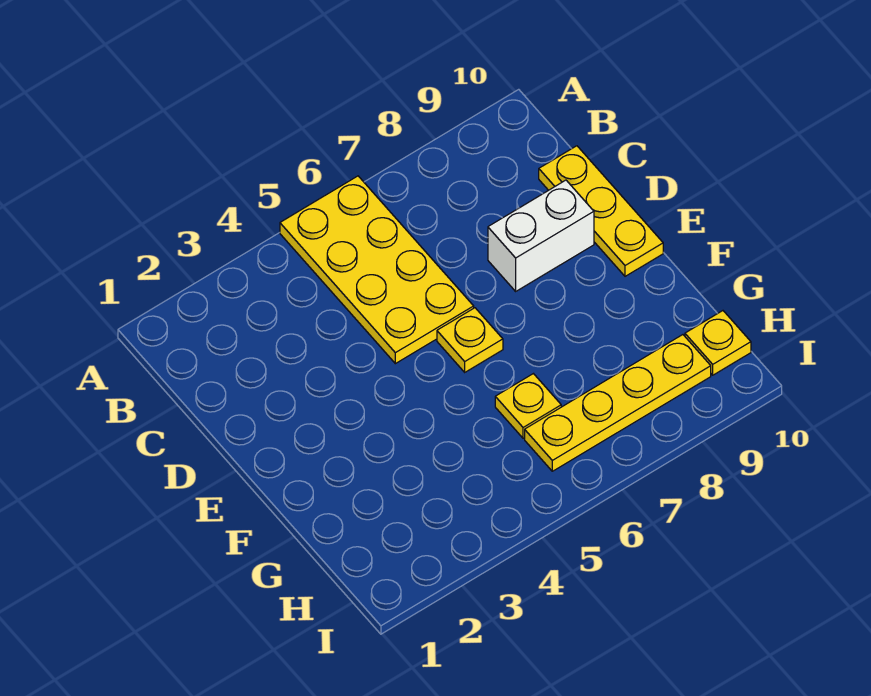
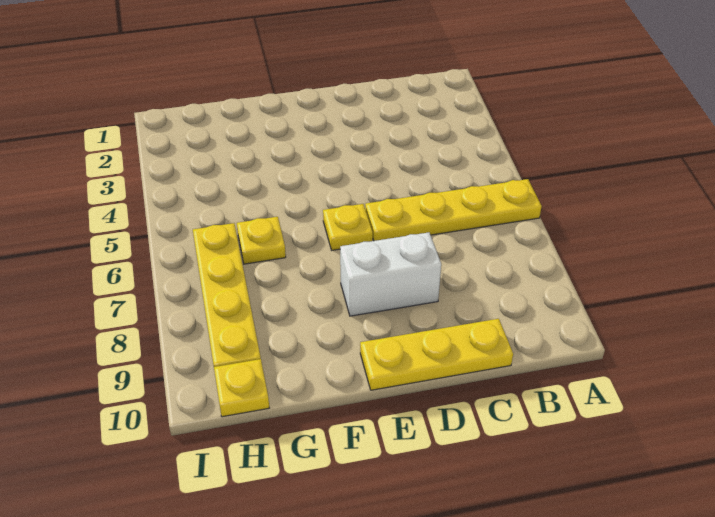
yellow plate A5:D6 level 1 -> yellow plate A6:D6 level 1
white brick D8:D9 level 1 -> white brick D8:E8 level 1

